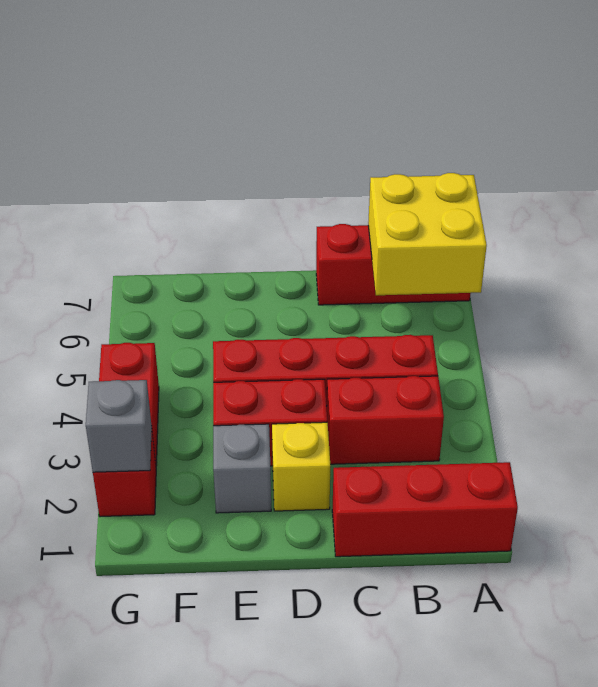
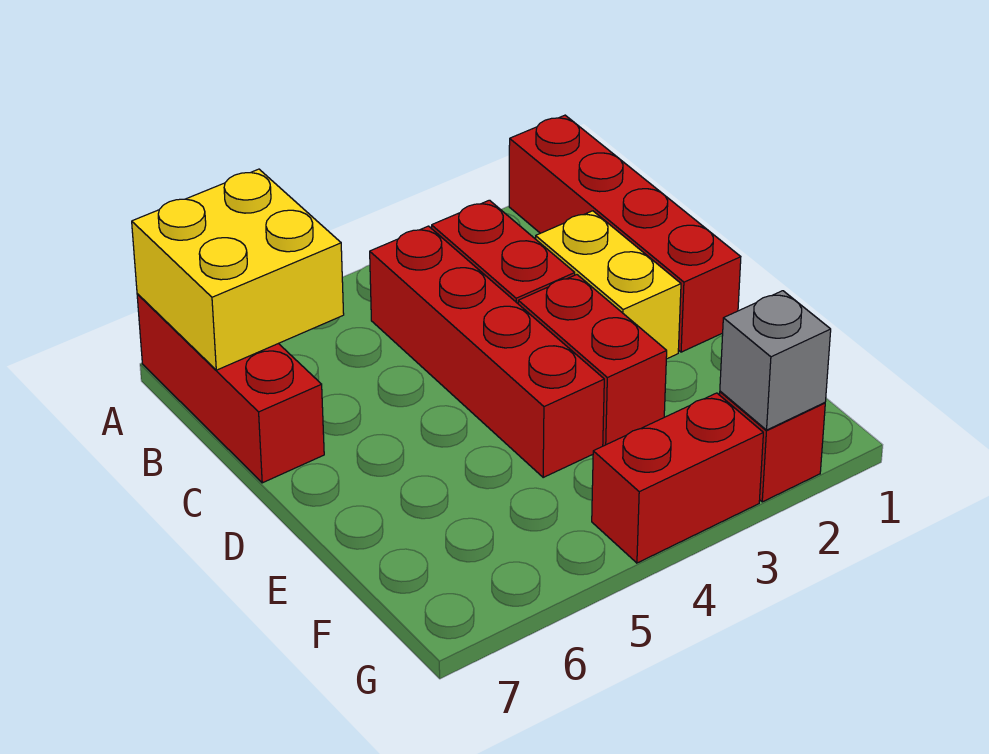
red brick A1:C1 level 1 -> red brick A1:D1 level 1
yellow brick D2 level 1 -> yellow brick C2:D2 level 1
grey brick E2 level 1 -> none

